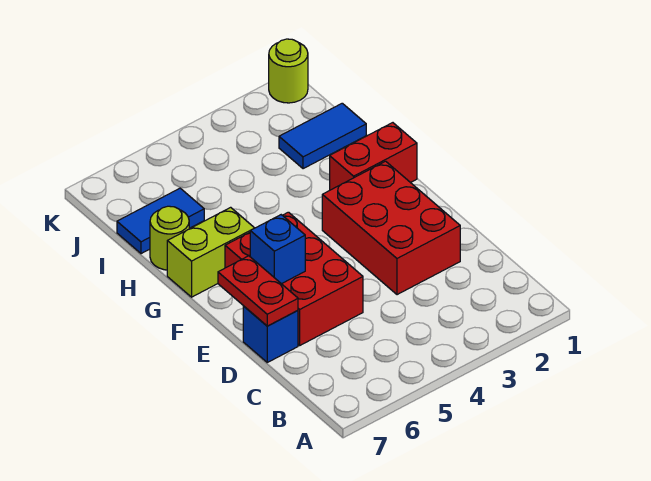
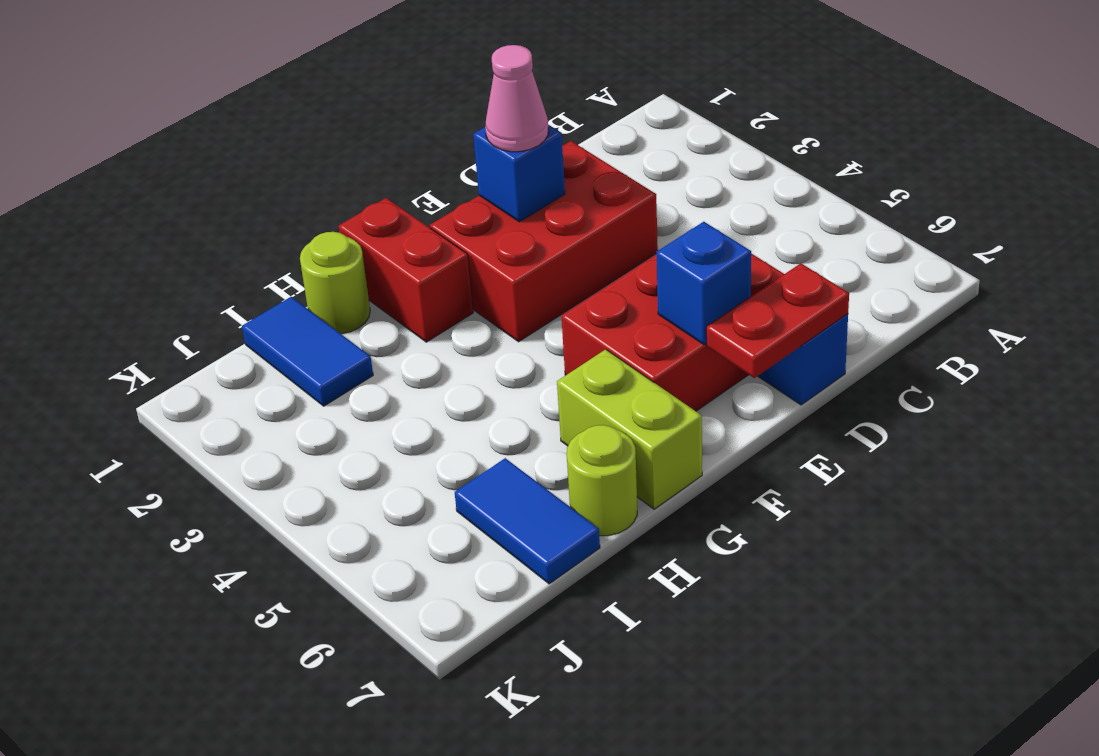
none -> blue brick E2 level 2
none -> pink cone E2 level 3
lime round brick K1 level 1 -> lime round brick H1 level 1

